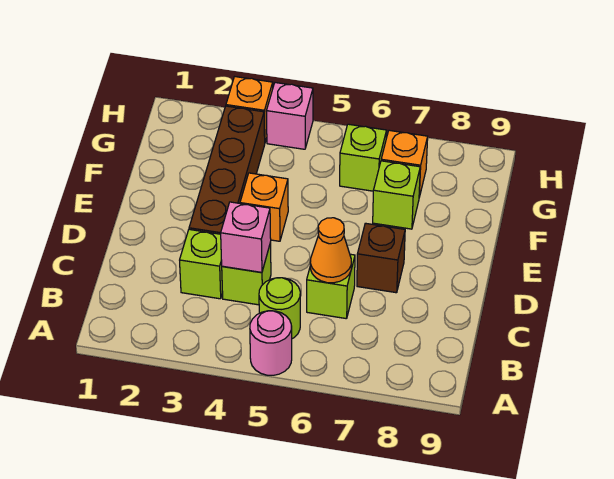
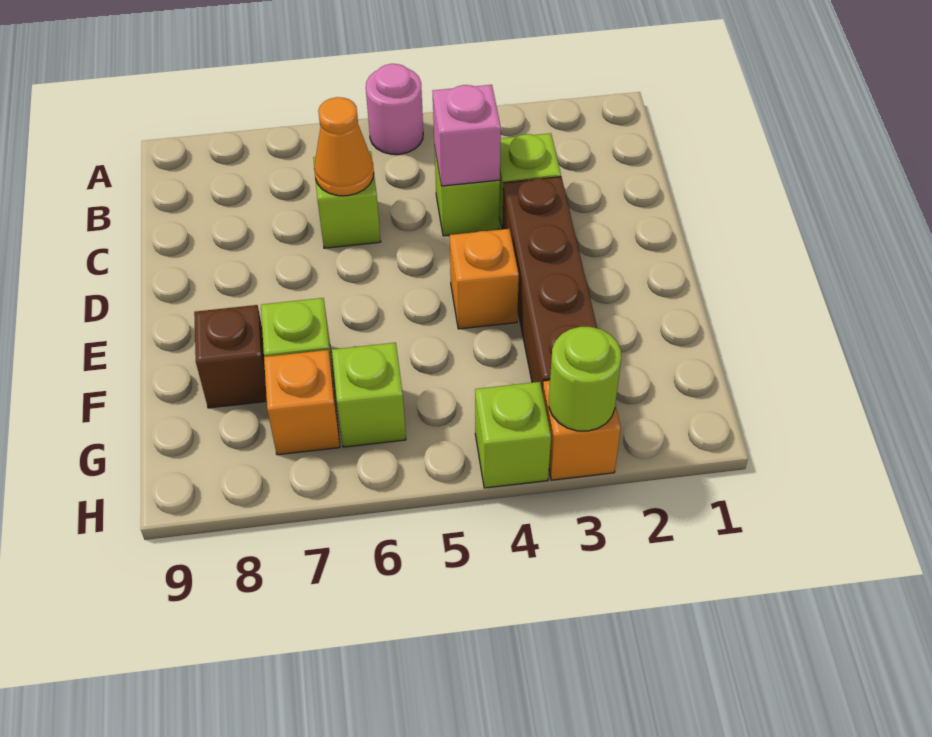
lime round brick B5 level 1 -> lime round brick H3 level 2
brown brick D7 level 1 -> brown brick F8 level 1
pink brick H4 level 1 -> lime brick H4 level 1

